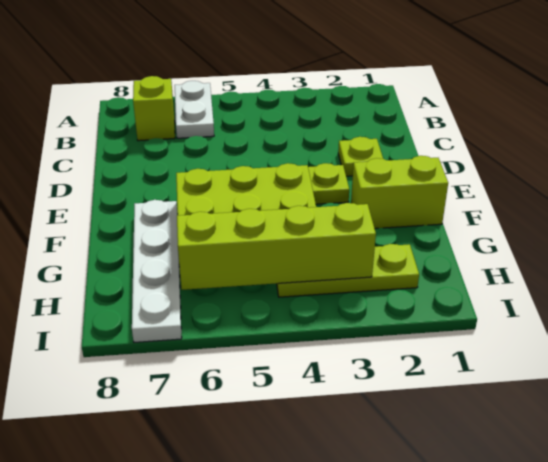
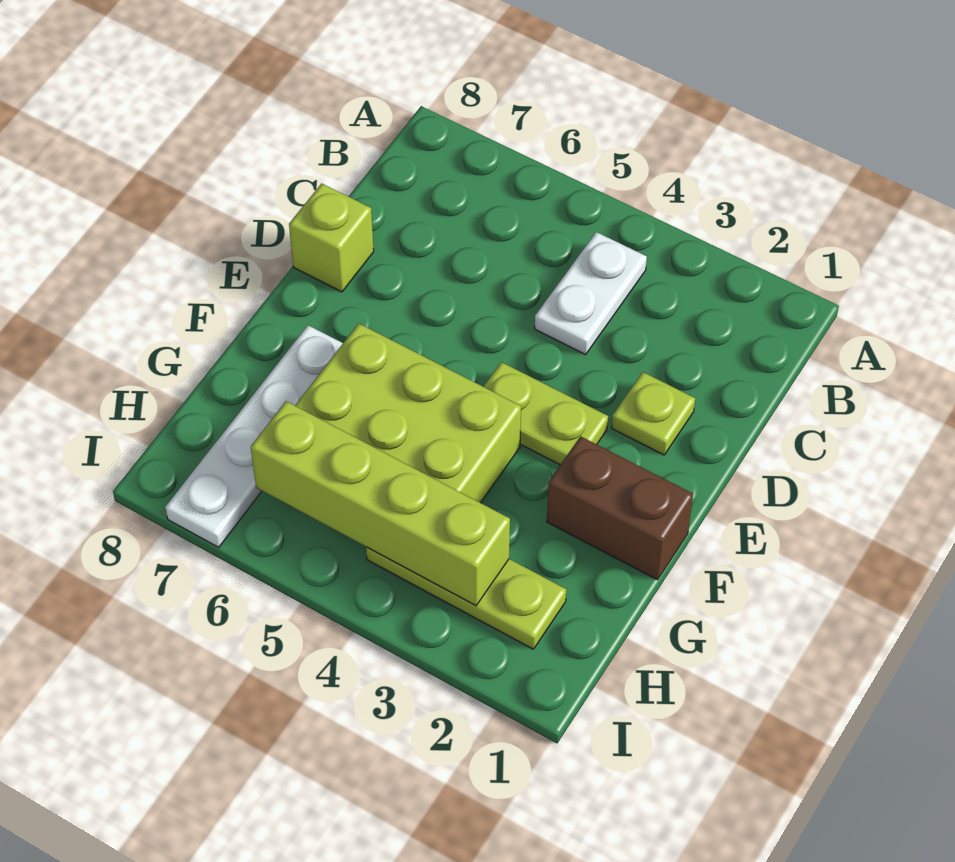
white plate A6:B6 level 1 -> white plate B4:C4 level 1
lime brick B7 level 1 -> lime brick D8 level 1
lime brick F1:F2 level 1 -> brown brick F1:F2 level 1

